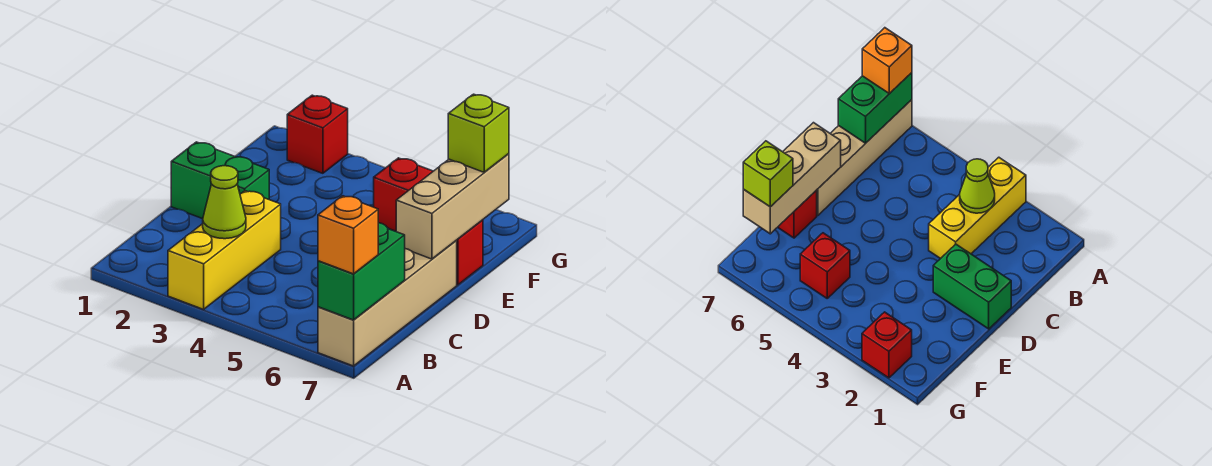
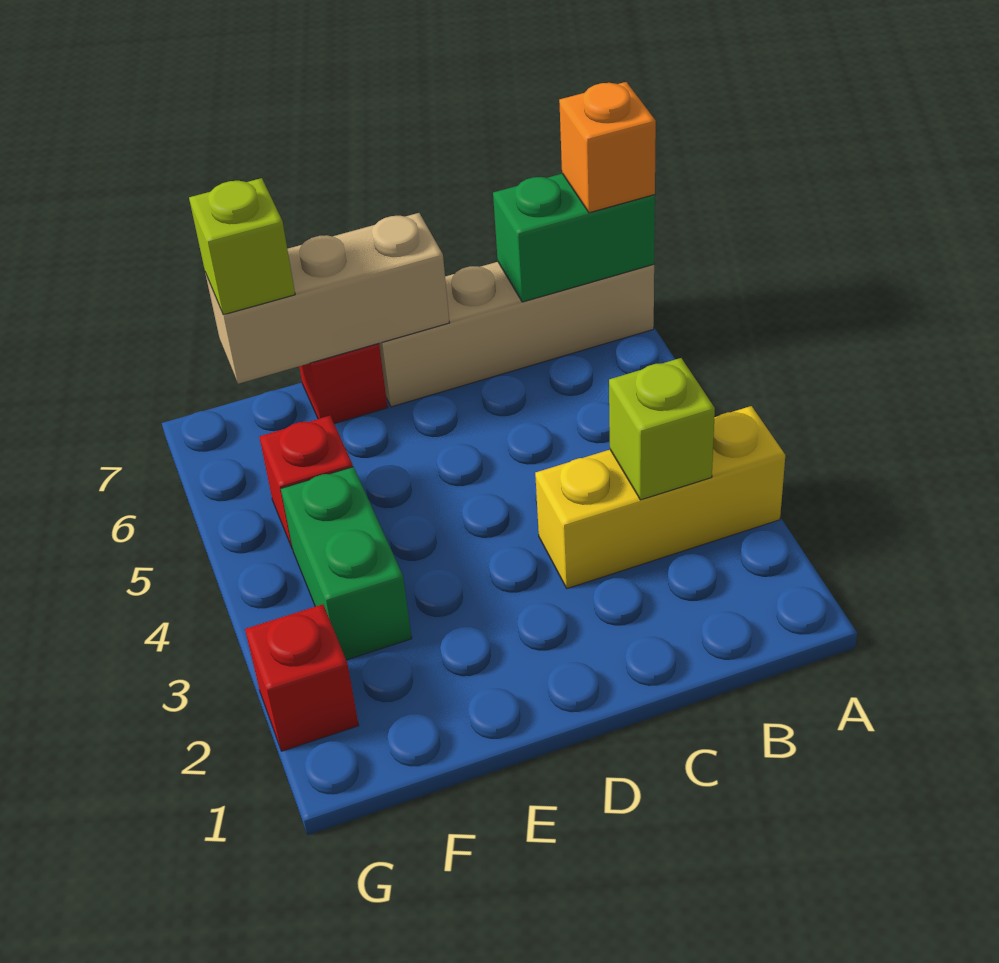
lime cone B3 level 2 -> lime brick B3 level 2
green brick D1:D2 level 1 -> green brick F3:F4 level 1

